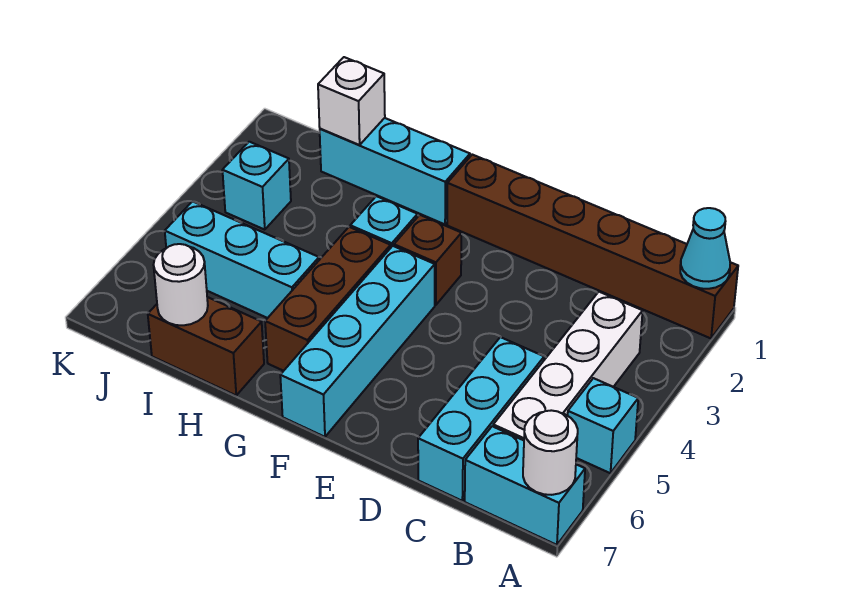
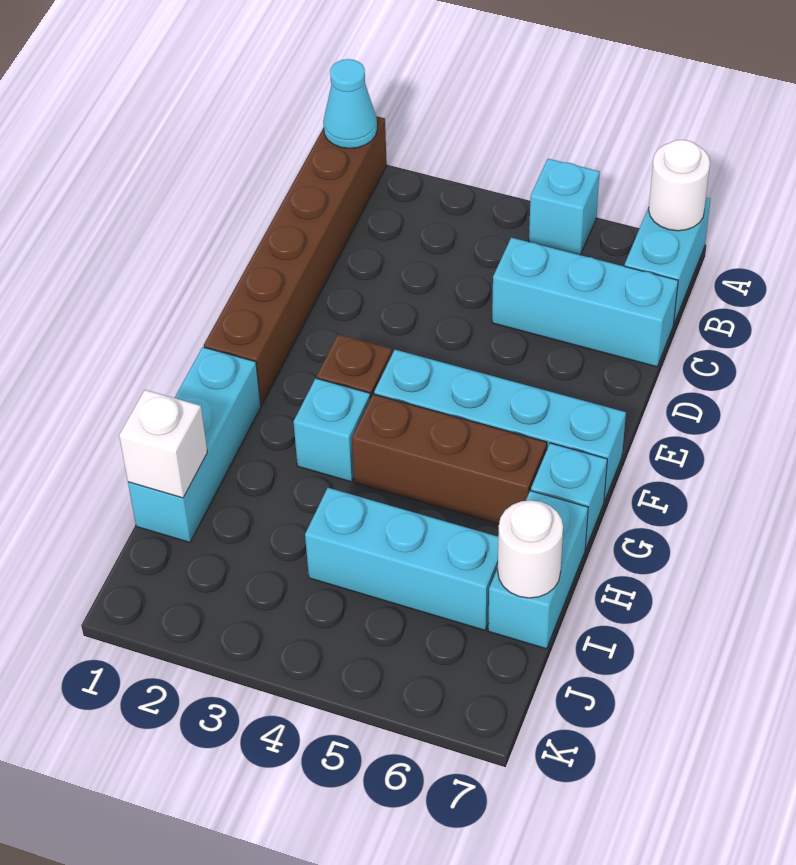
white brick B3:B6 level 1 -> none
cyan brick H5:J5 level 1 -> cyan brick I4:I6 level 1
brown brick H7:I7 level 1 -> cyan brick H7:I7 level 1
cyan brick J3 level 1 -> cyan brick G7 level 1

